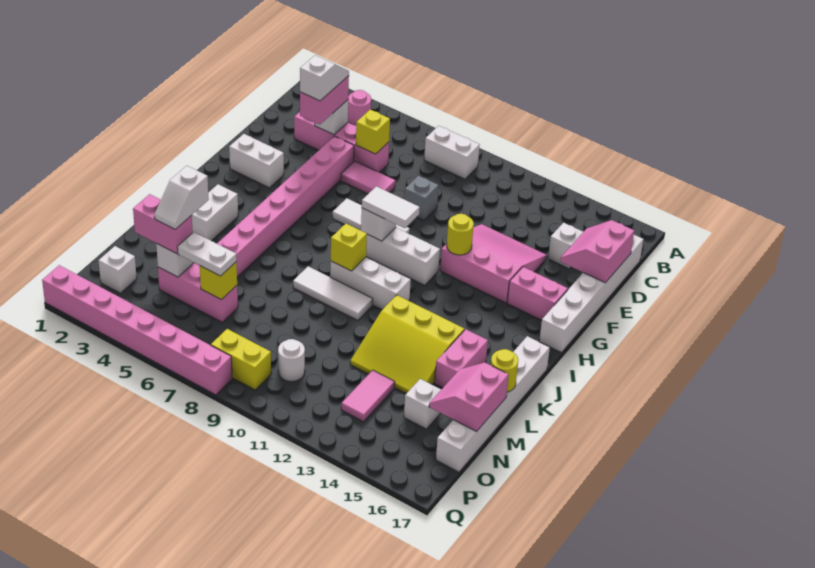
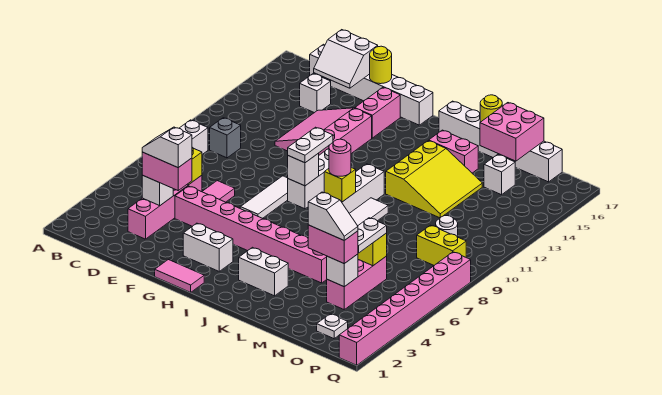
pink round brick B4 level 1 -> pink round brick J9 level 3
pink slope D16:E17 level 2 top 17 -> white slope D16:E17 level 2 top 17
grey brick E9 level 1 -> grey brick C10 level 1
white brick G2:G3 level 1 -> white brick G3:H3 level 1
yellow round brick G12 level 2 -> yellow round brick F17 level 2
white tile H9:H10 level 3 -> white plate H9:H10 level 3
pink slope M16:N17 level 2 top 17 -> pink brick M16:N17 level 2
pink brick N3:N4 level 3 -> pink brick M4:N4 level 3
pink tile N13:O13 level 1 -> pink tile G1:H1 level 1
white brick O2 level 1 -> white plate O2 level 1
yellow brick P8:P9 level 1 -> yellow brick O9:P9 level 1

